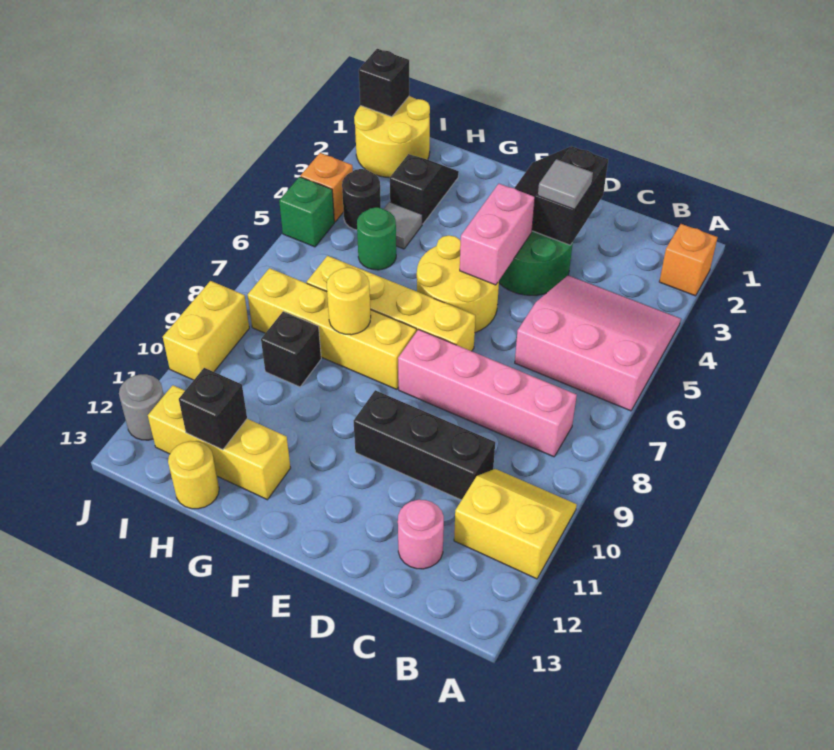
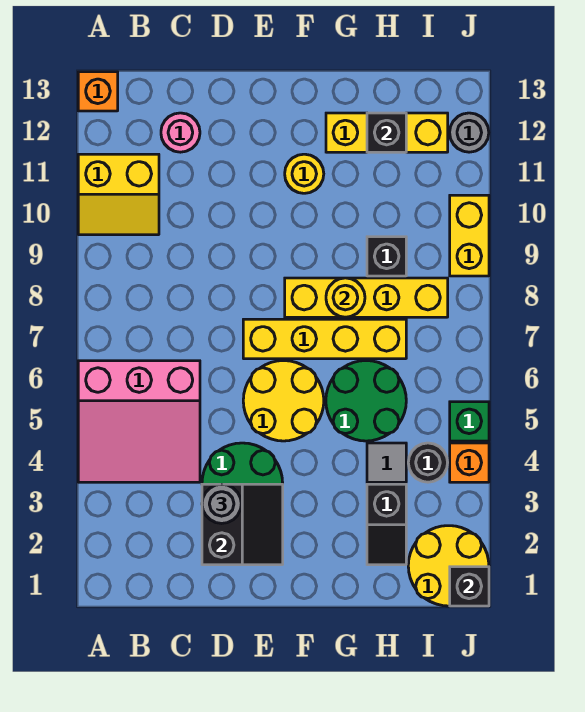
orange brick A2 level 1 -> orange brick A13 level 1
pink brick B8:E8 level 1 -> none
black brick C10:E10 level 1 -> none
grey tile D3 level 3 -> grey round brick D3 level 3
pink brick E4:E5 level 2 -> none
green round brick H5 level 1 -> green round brick G5:H6 level 1
yellow round brick H13 level 1 -> yellow round brick F11 level 1

